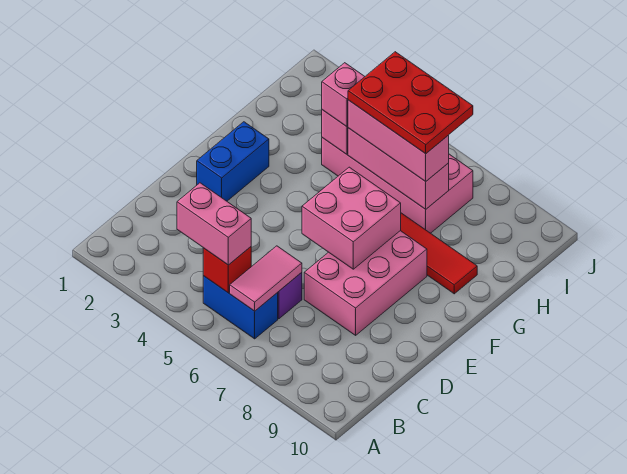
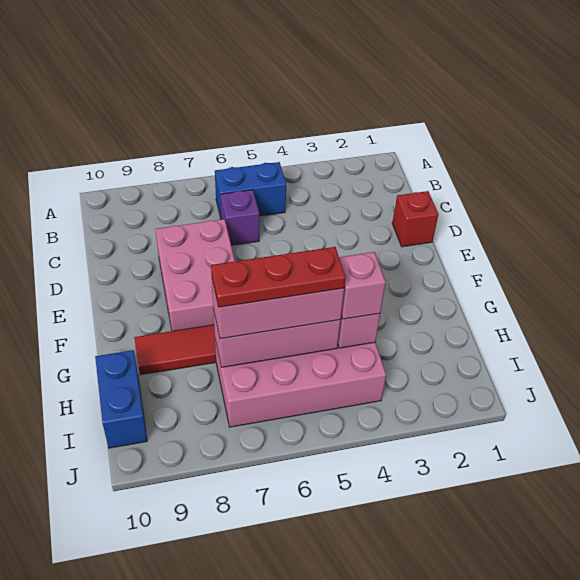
pink brick B4:B5 level 3 -> none
red brick B5 level 2 -> red brick D1 level 1
pink tile B6:C6 level 2 -> none
blue brick E2:F2 level 1 -> blue brick H10:I10 level 1
pink brick E6:F7 level 2 -> none
red plate H5:I7 level 4 -> red plate H5:H7 level 4

